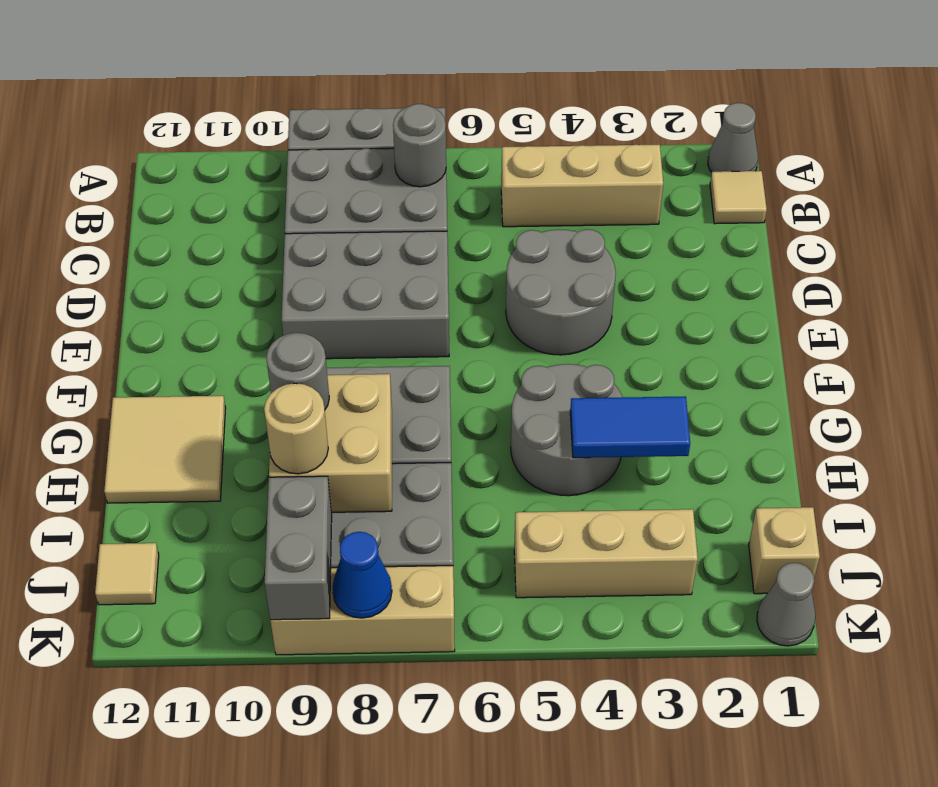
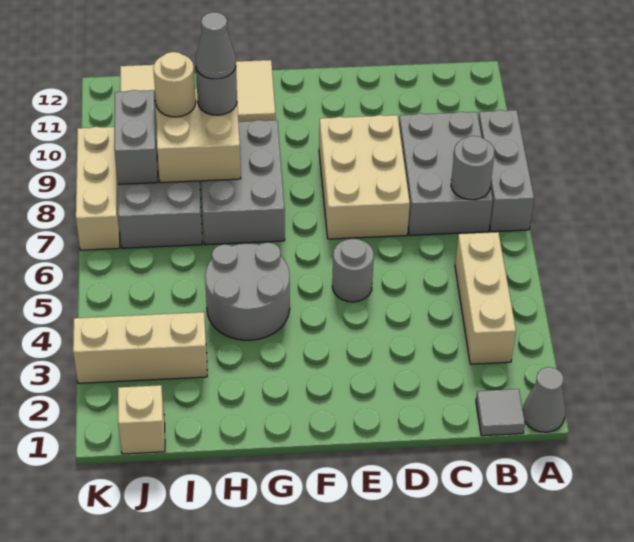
tan tile B1 level 1 -> grey tile B1 level 1
grey round brick D4:E5 level 1 -> grey round brick E5 level 1
grey brick D7:E9 level 1 -> tan brick D7:E9 level 1
blue tile H3:H4 level 2 -> none
tan brick J3:J5 level 1 -> tan brick I3:K3 level 1
grey brick J9:K9 level 2 -> grey brick J8:J9 level 2
grey cone K1 level 1 -> grey cone H9 level 4
blue cone K8 level 2 -> none

